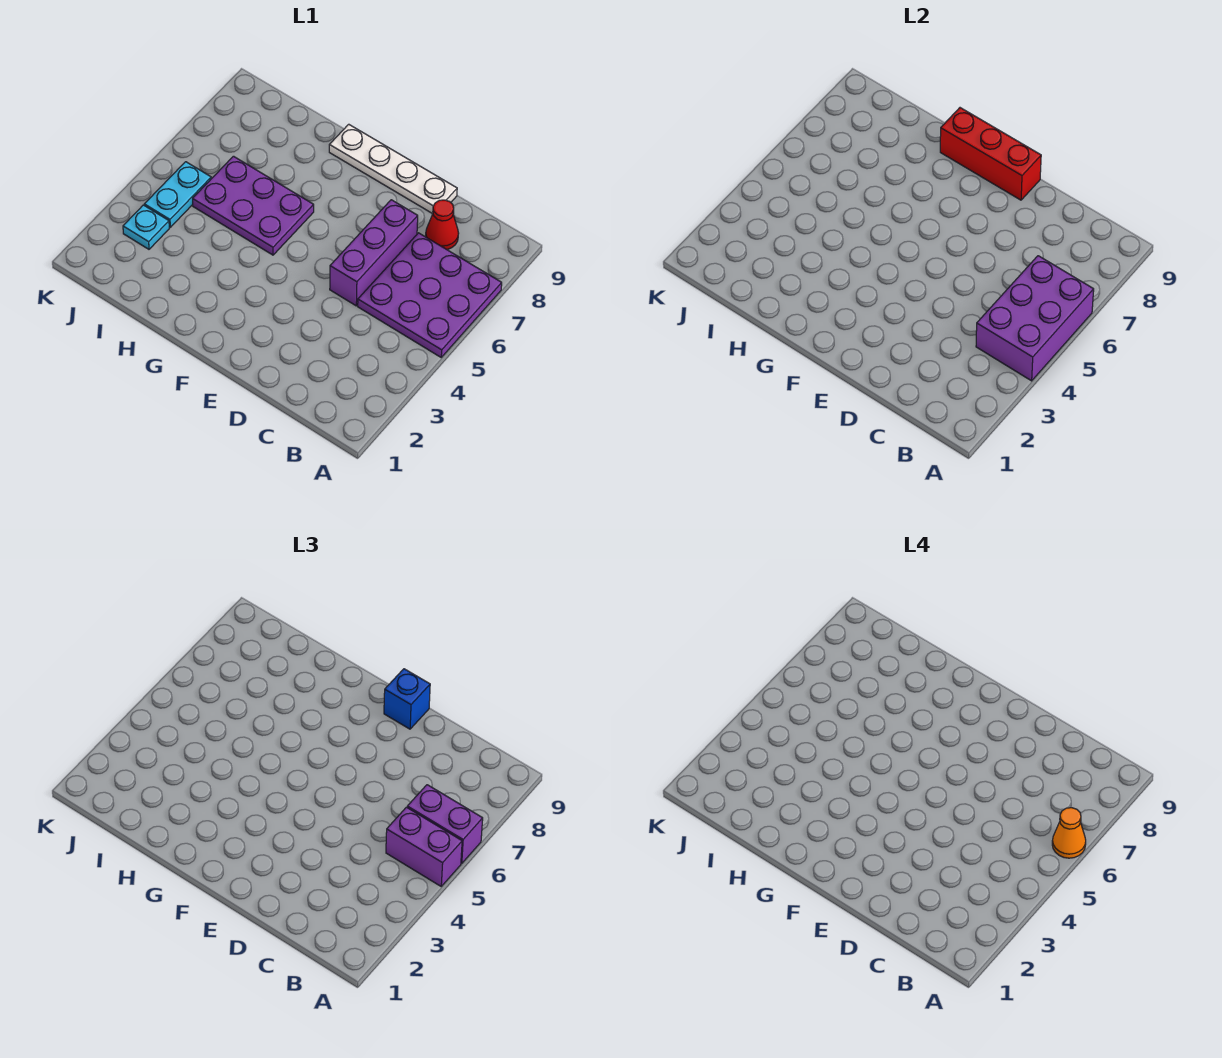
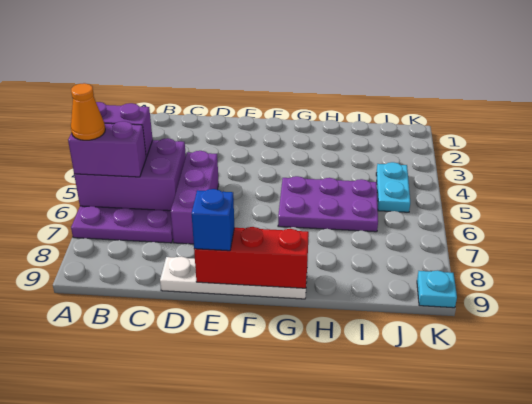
purple brick A4:B6 level 2 -> purple brick A5:C6 level 2
red cone C8 level 1 -> none
cyan plate J3 level 1 -> cyan plate K9 level 1

